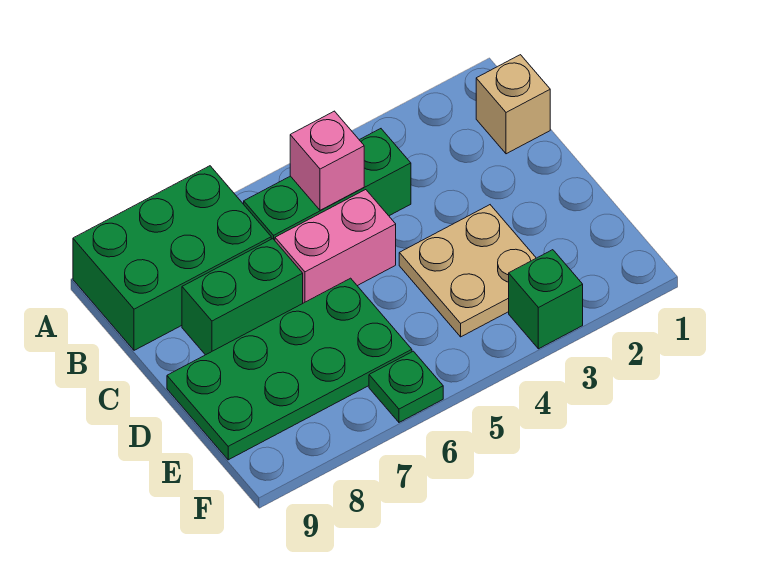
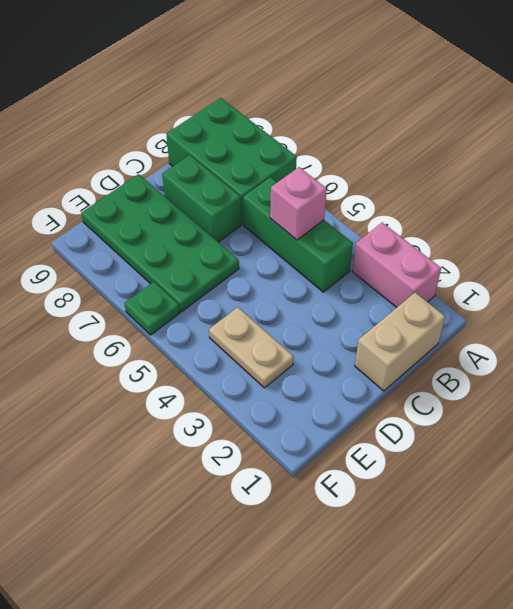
tan brick B1 level 1 -> tan brick B1:C1 level 1
pink brick C5:C6 level 1 -> pink brick A2:A3 level 1
tan plate D3:E4 level 1 -> tan plate E3:E4 level 1
green brick F3 level 1 -> none

